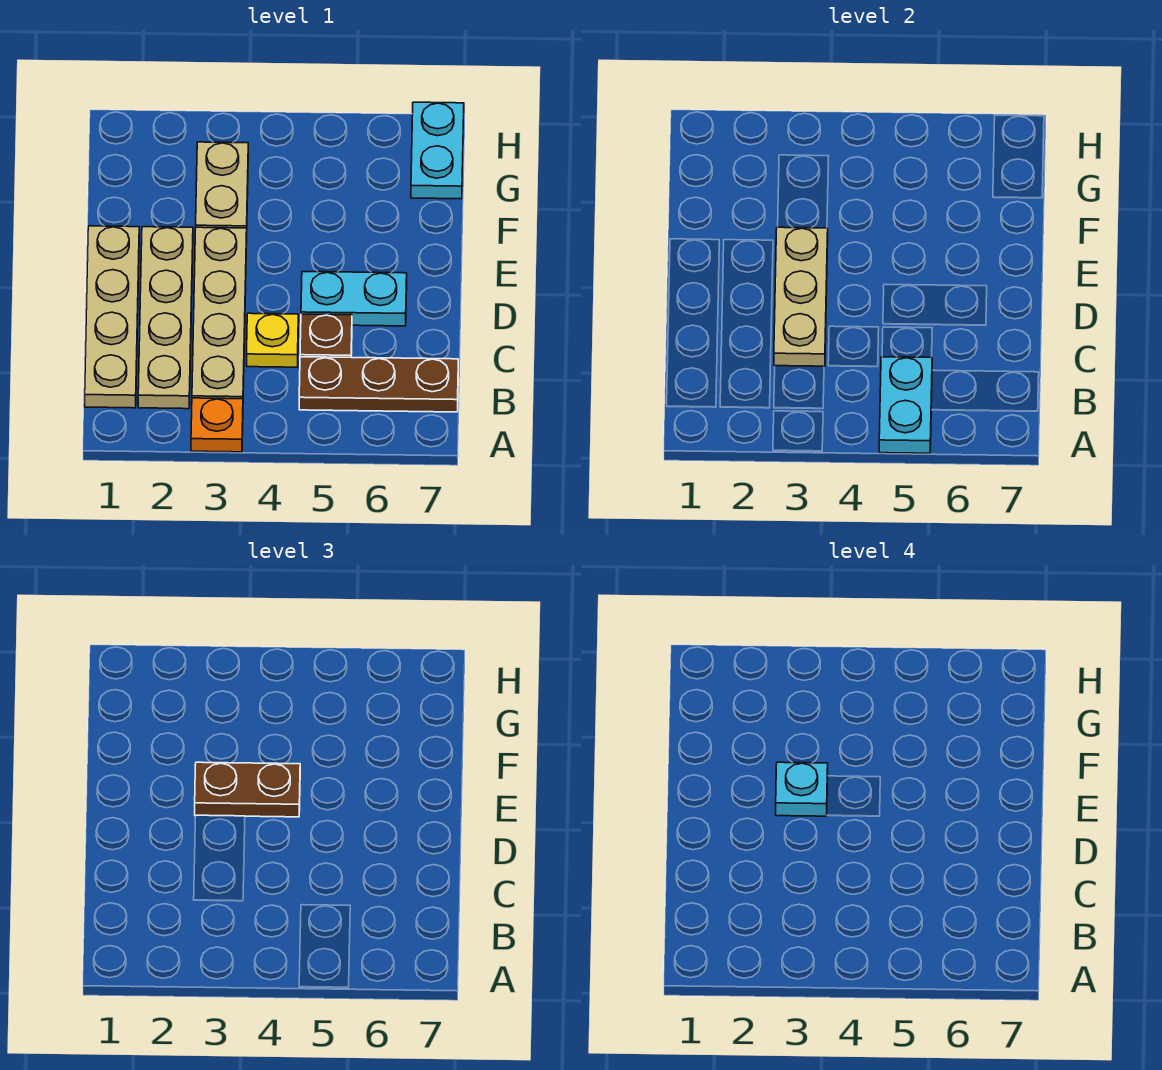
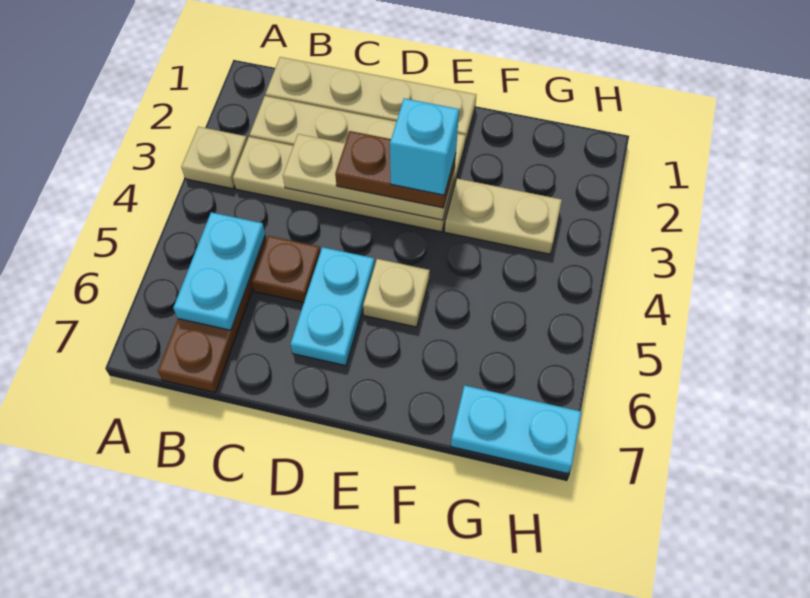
orange plate A3 level 1 -> tan plate A3 level 1
cyan plate A5:B5 level 2 -> cyan plate B5:B6 level 2
yellow plate C4 level 1 -> none
brown plate E3:E4 level 3 -> brown plate D3:E3 level 3
cyan plate E3 level 4 -> cyan brick E3 level 4
none -> tan plate E5 level 1

